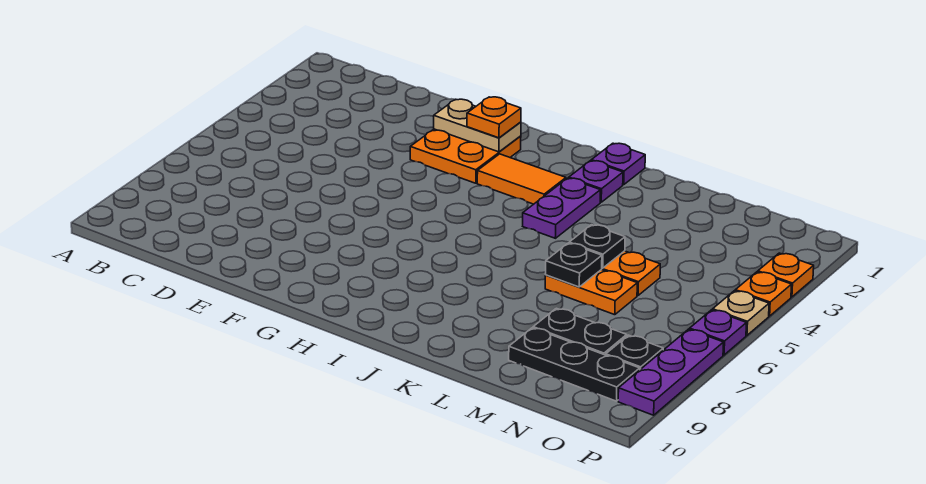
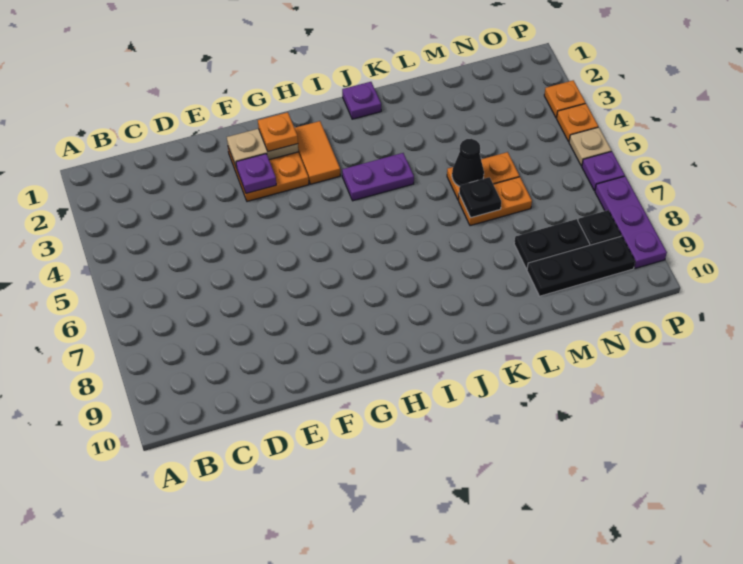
orange tile H3:I3 level 1 -> orange tile H2:H3 level 1
purple plate J2 level 1 -> purple plate F3 level 2
purple plate J3:J4 level 1 -> purple plate I4:J4 level 1
black plate L5 level 2 -> black cone L5 level 2

